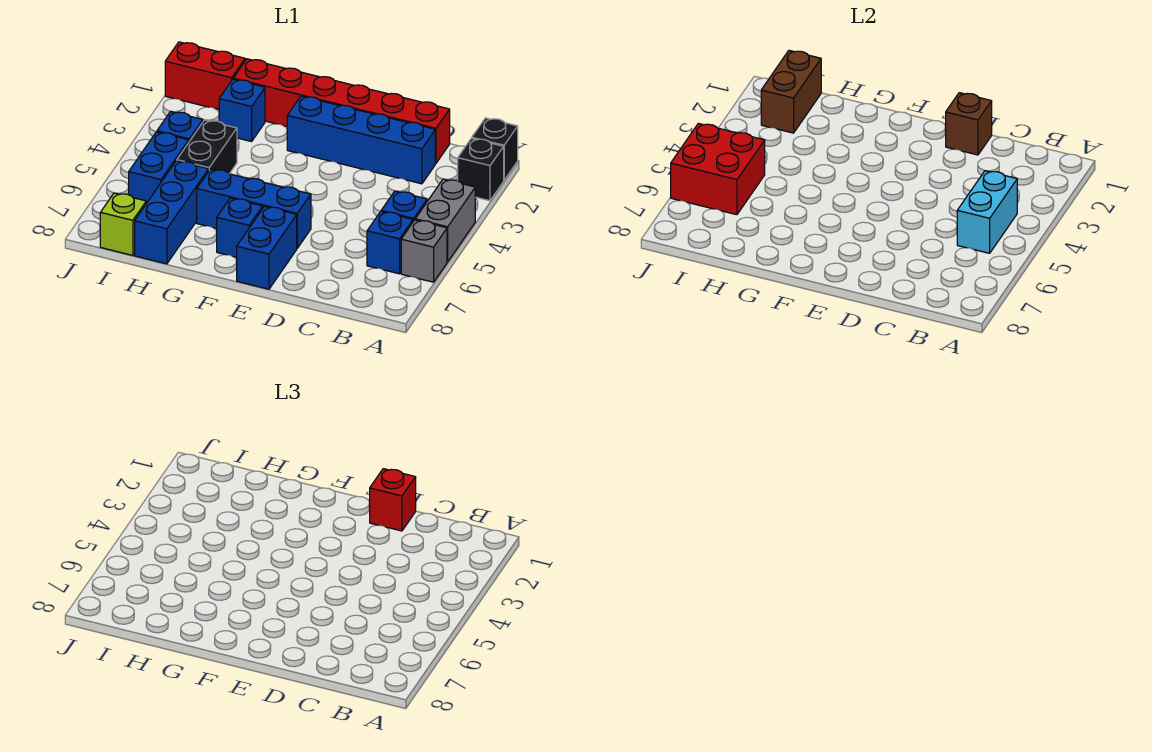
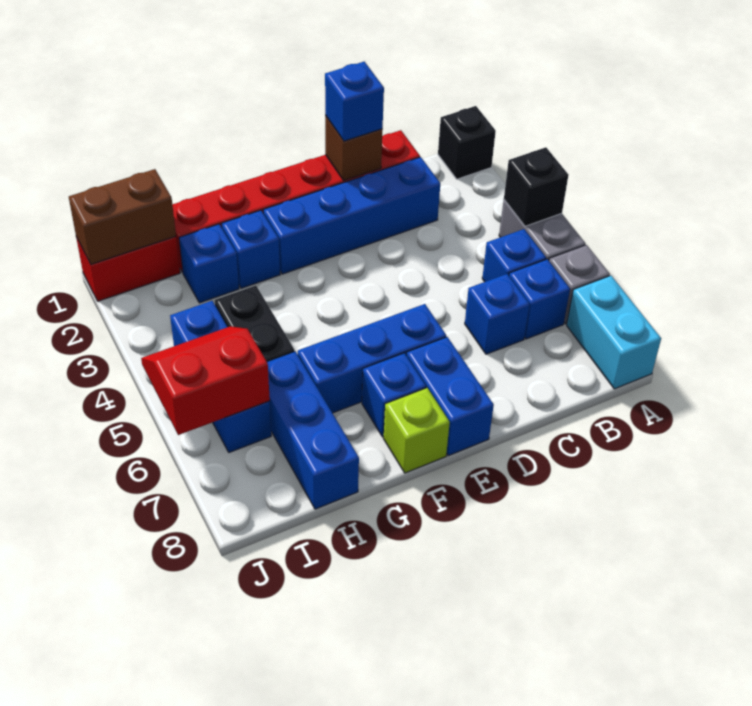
black brick A2 level 1 -> black brick A4 level 2
cyan brick B4:B5 level 2 -> cyan brick A7:A8 level 1
none -> blue brick C6 level 1
red brick D1 level 3 -> blue brick D1 level 3
none -> blue brick G2 level 1
brown brick I1:I2 level 2 -> brown brick I1:J1 level 2
red brick I5:J6 level 2 -> red slope I5:J6 level 2 top 6
lime brick I8 level 1 -> lime brick F8 level 1

